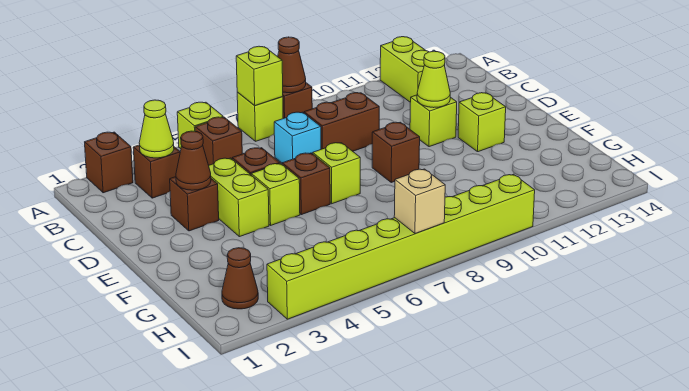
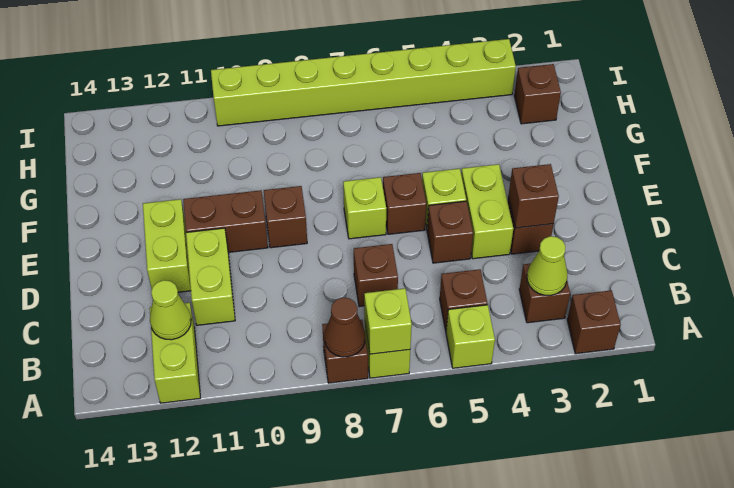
cyan brick C7 level 1 -> brown brick C7 level 1
brown brick C8:C9 level 1 -> brown brick E10:E11 level 1
brown cone D3 level 2 -> brown brick D3 level 2
lime brick D11 level 1 -> lime brick C11:D11 level 1
lime cone D11 level 2 -> lime cone B12 level 2
lime brick E12 level 1 -> lime brick D12:E12 level 1
brown cone H2 level 1 -> brown brick H2 level 1
tan brick I7 level 2 -> none

